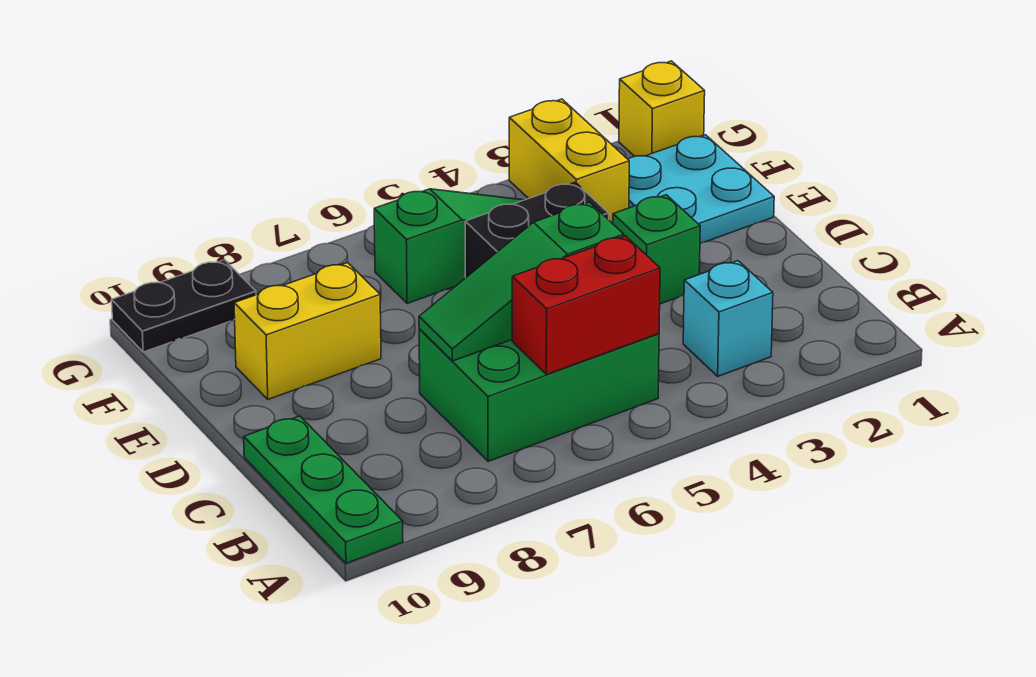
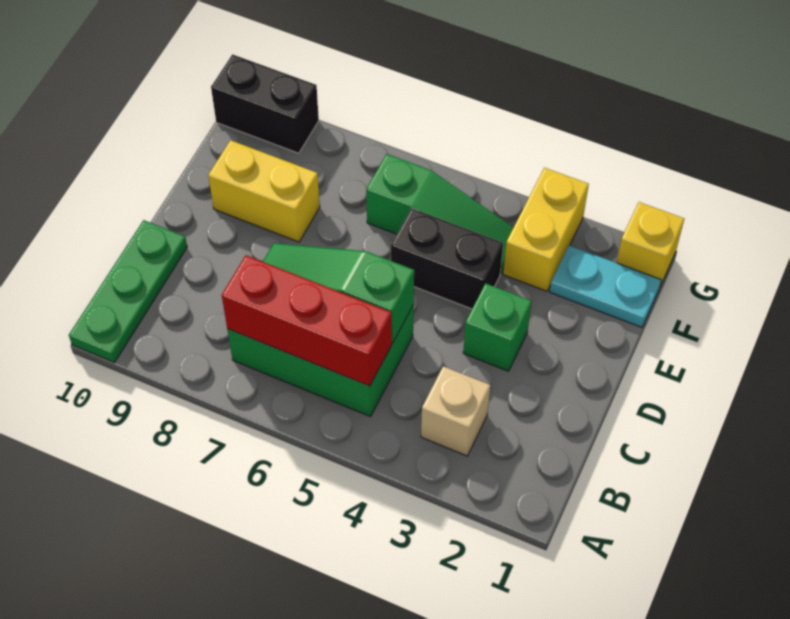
cyan brick B3 level 1 -> tan brick B3 level 1
red brick B5:B6 level 2 -> red brick B5:B7 level 2
cyan plate E1:F2 level 1 -> cyan plate F1:F2 level 1
black plate G9:G10 level 1 -> black brick G9:G10 level 1

